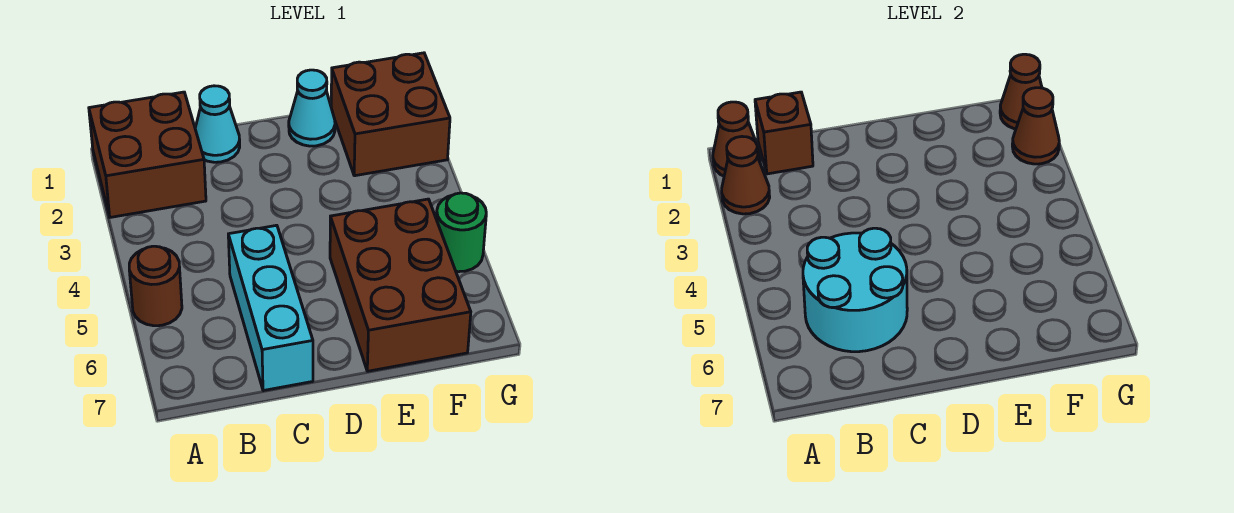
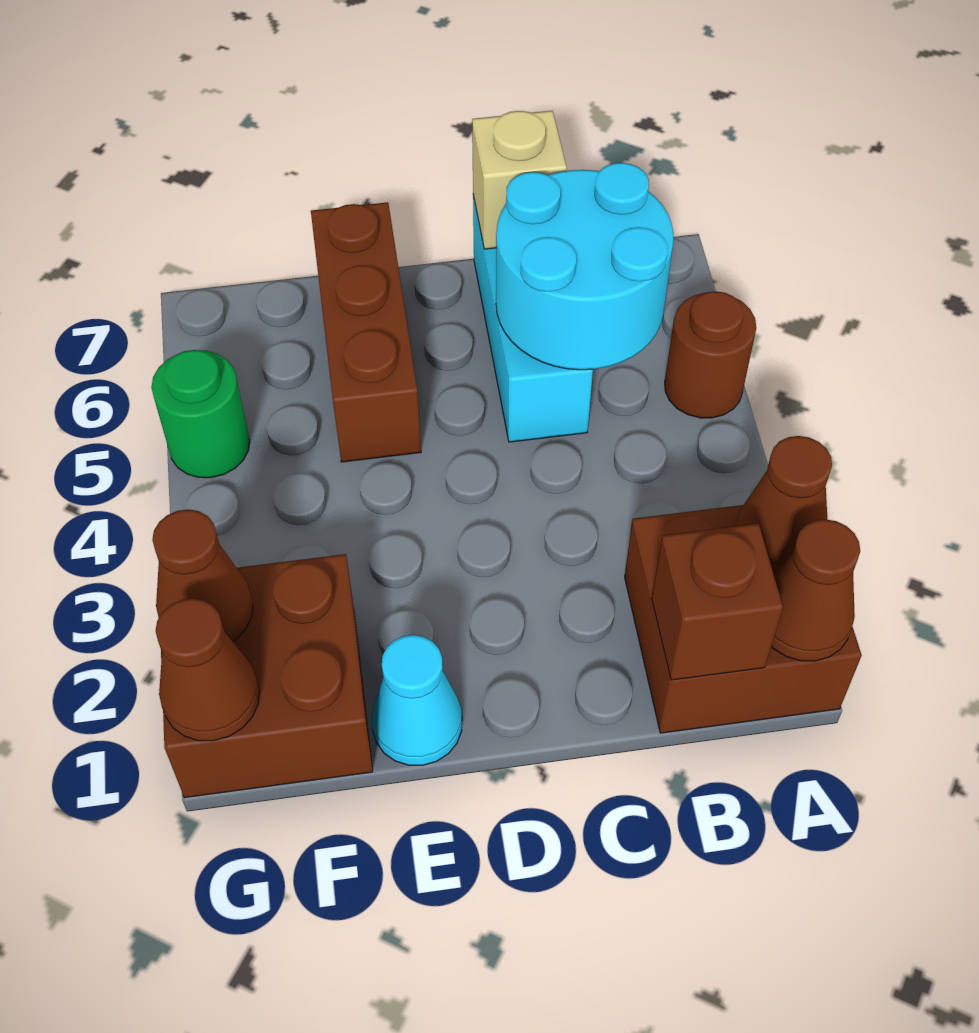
cyan cone C1 level 1 -> none
none -> tan brick C7 level 2
brown brick E5:F7 level 1 -> brown brick E5:E7 level 1

